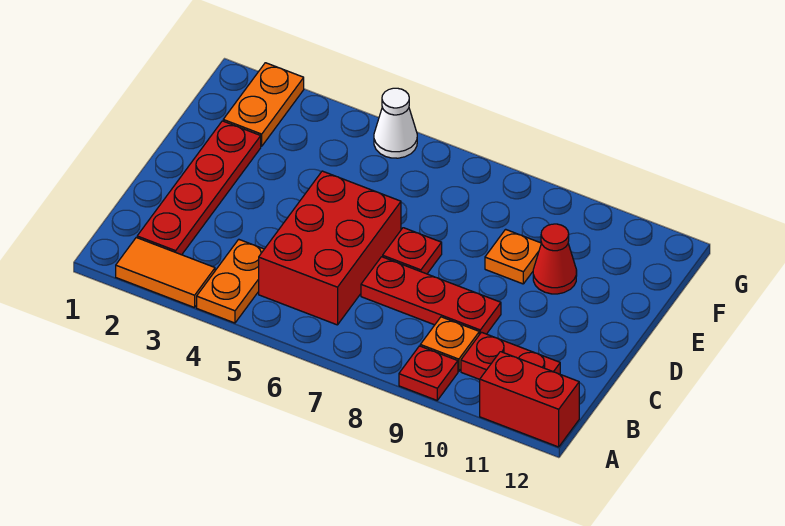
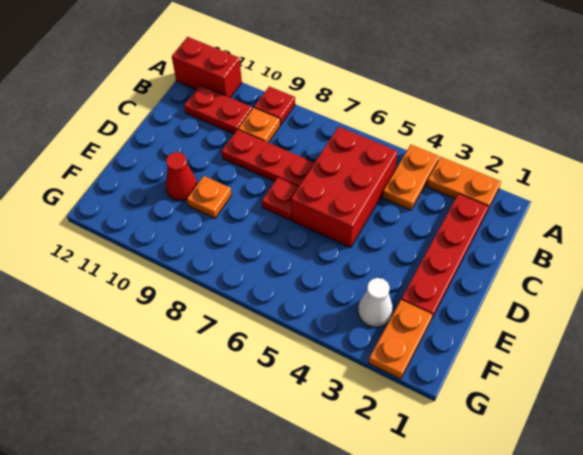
orange tile A2:A3 level 1 -> orange plate A2:A3 level 1
white cone G5 level 1 -> white cone F3 level 1

